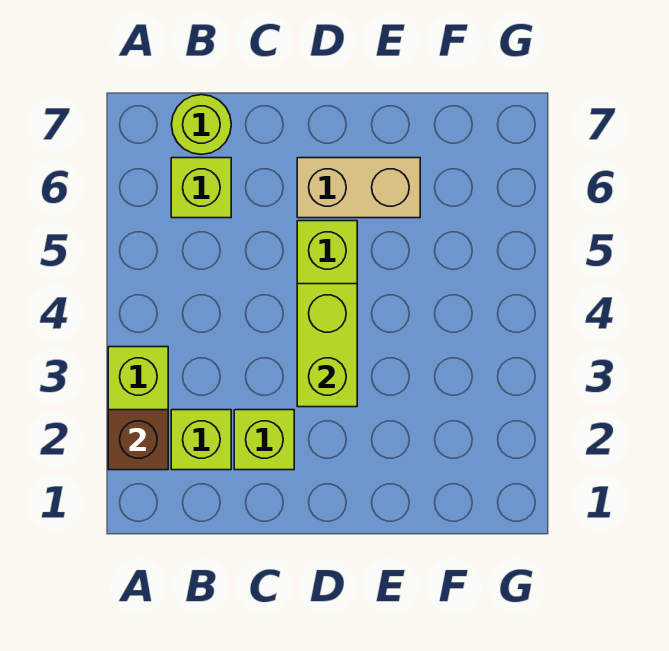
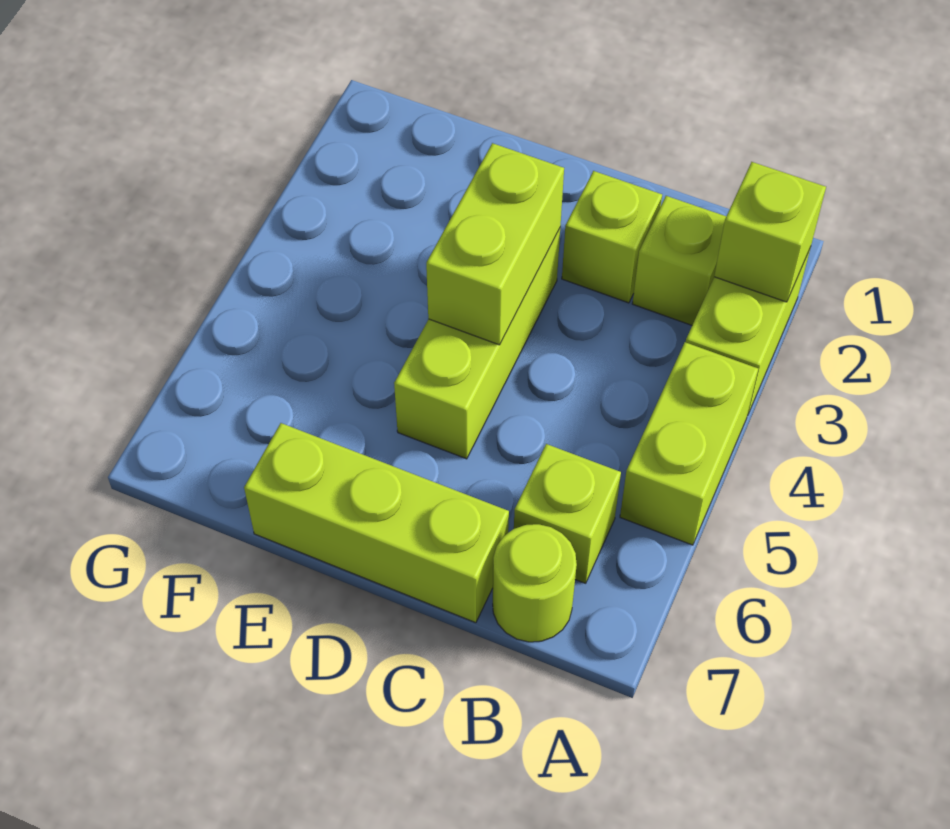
brown brick A2 level 2 -> lime brick A2 level 2
none -> lime brick A4:A5 level 1
none -> lime brick C7:E7 level 1
tan brick D6:E6 level 1 -> none

